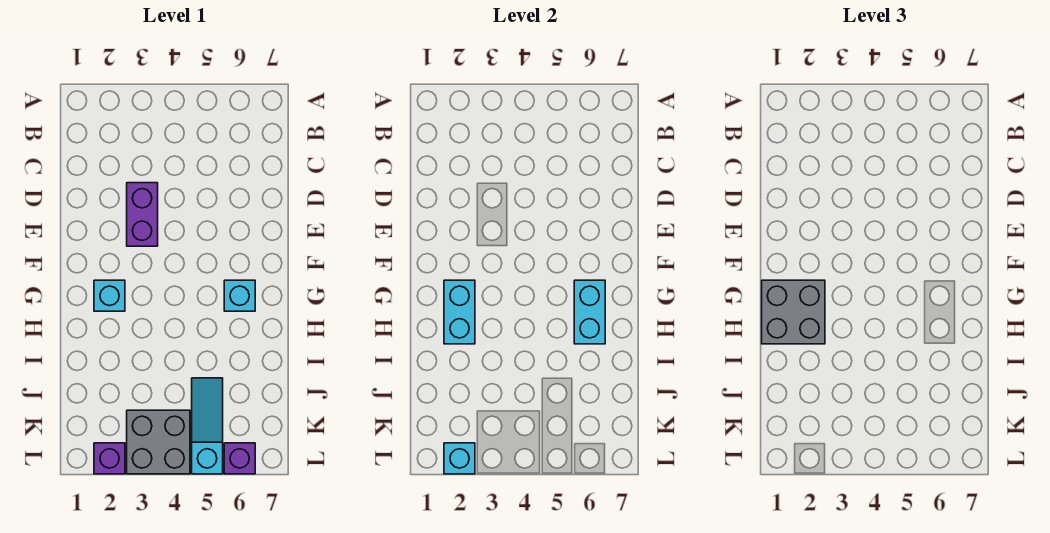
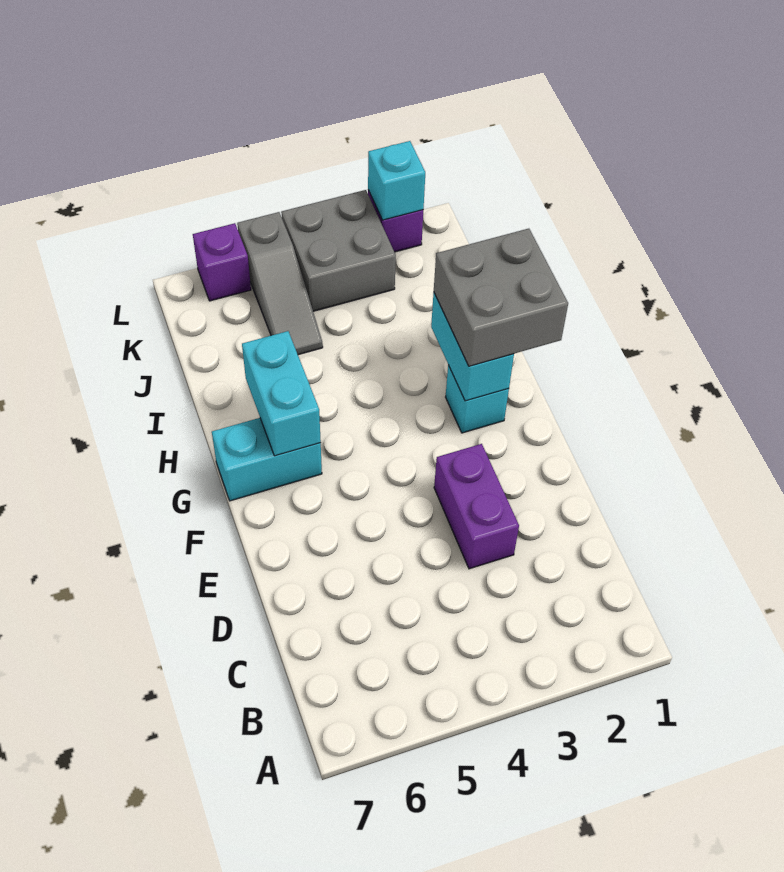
cyan brick G6 level 1 -> cyan brick G6:G7 level 1
cyan slope J5:L5 level 1 top L -> grey slope J5:L5 level 1 top L

